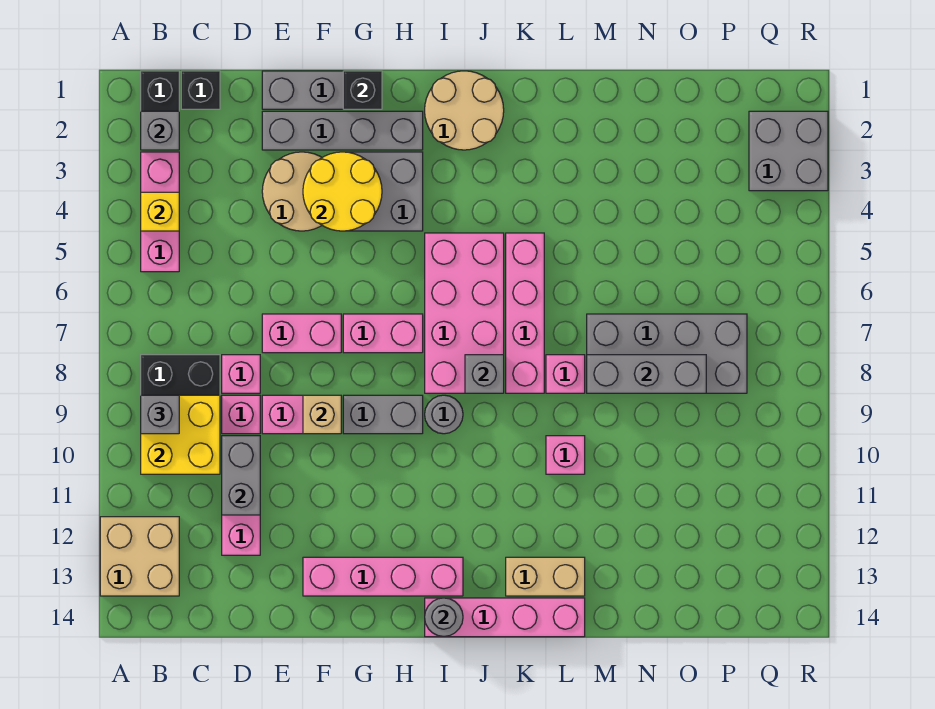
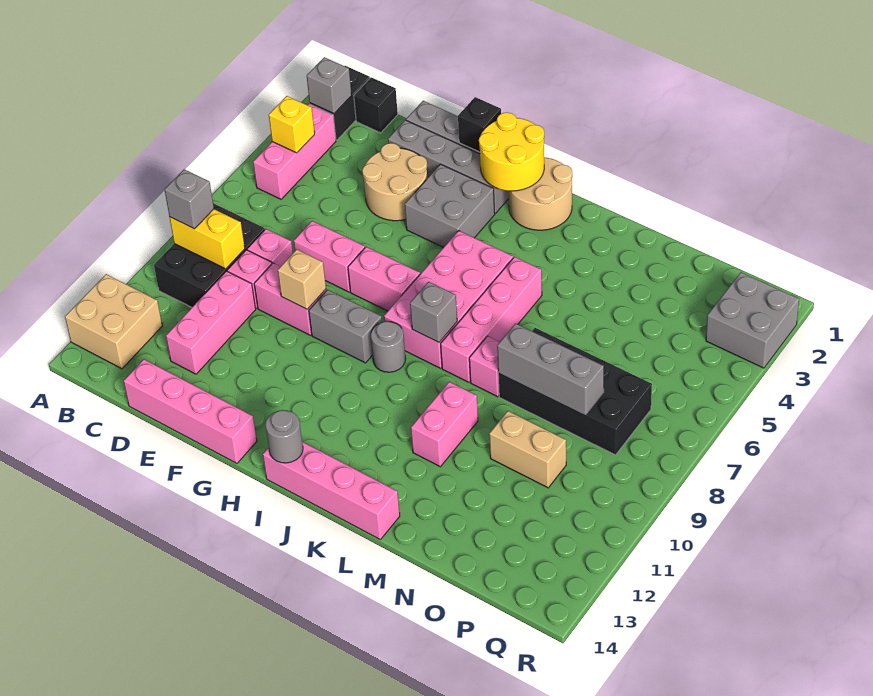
yellow brick B9:C10 level 2 -> yellow brick B9:C9 level 2
grey brick D10:D11 level 2 -> none
yellow round brick F3:G4 level 2 -> yellow round brick H1:I2 level 2
pink brick F13:I13 level 1 -> pink brick D14:G14 level 1
tan brick K13:L13 level 1 -> tan brick N10:O10 level 1
pink brick L10 level 1 -> pink brick L10:L11 level 1
grey brick M7:P8 level 1 -> black brick M7:P8 level 1

